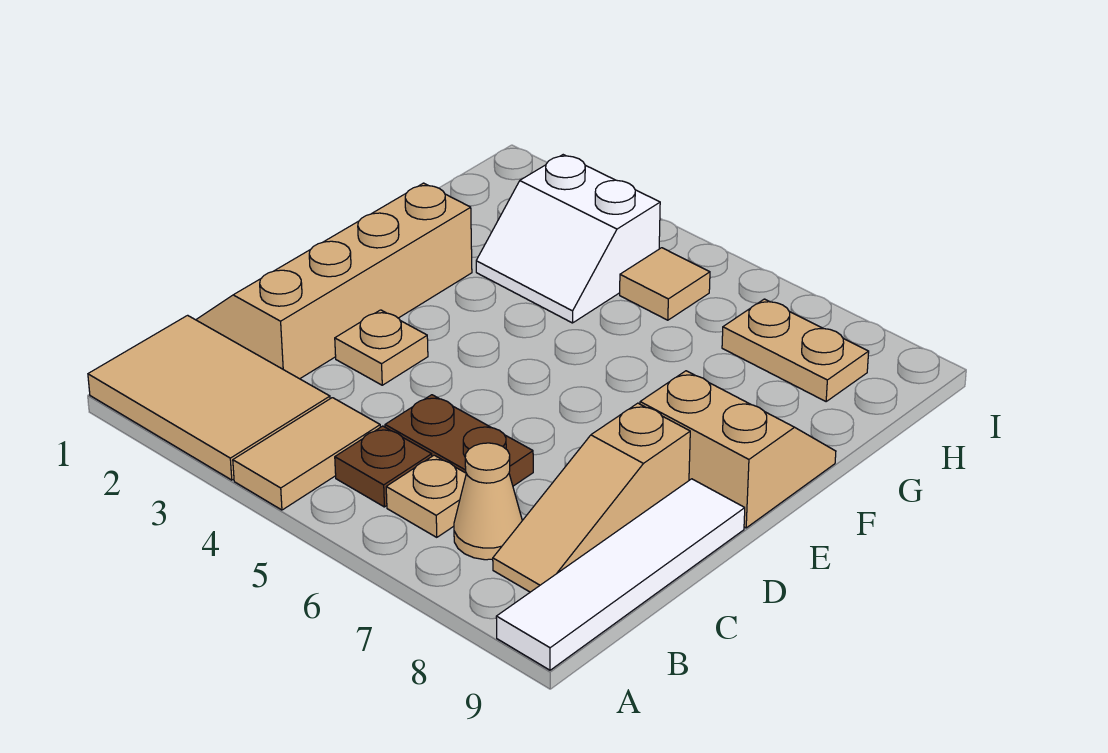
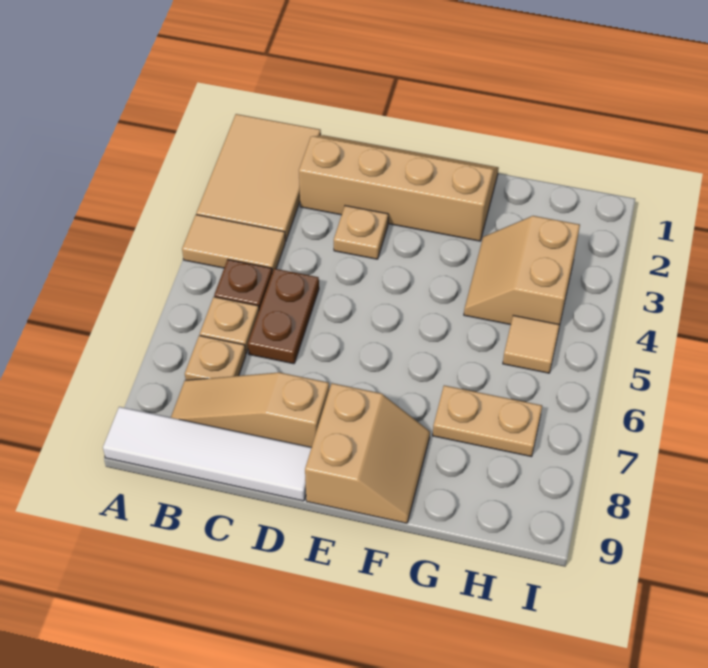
tan cone B7 level 1 -> tan plate B7 level 1
white slope G3:H4 level 1 top H -> tan slope G3:H4 level 1 top H
tan plate H7:H8 level 1 -> tan plate G7:H7 level 1

